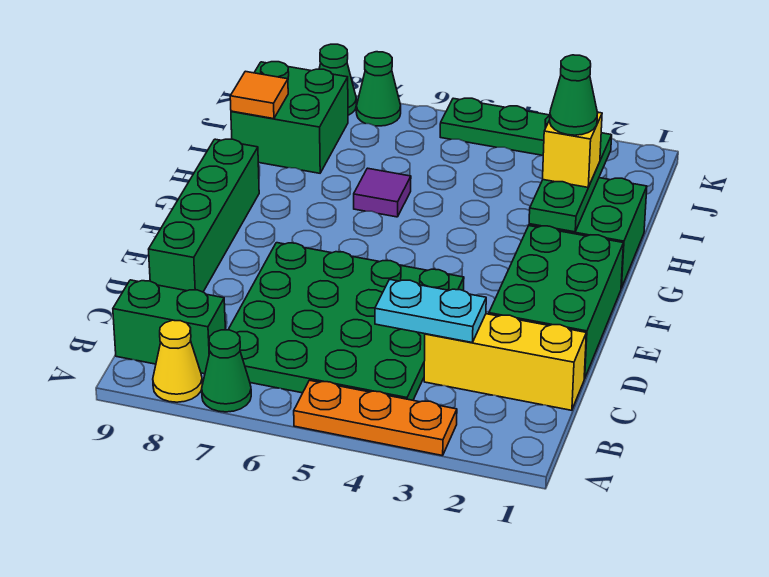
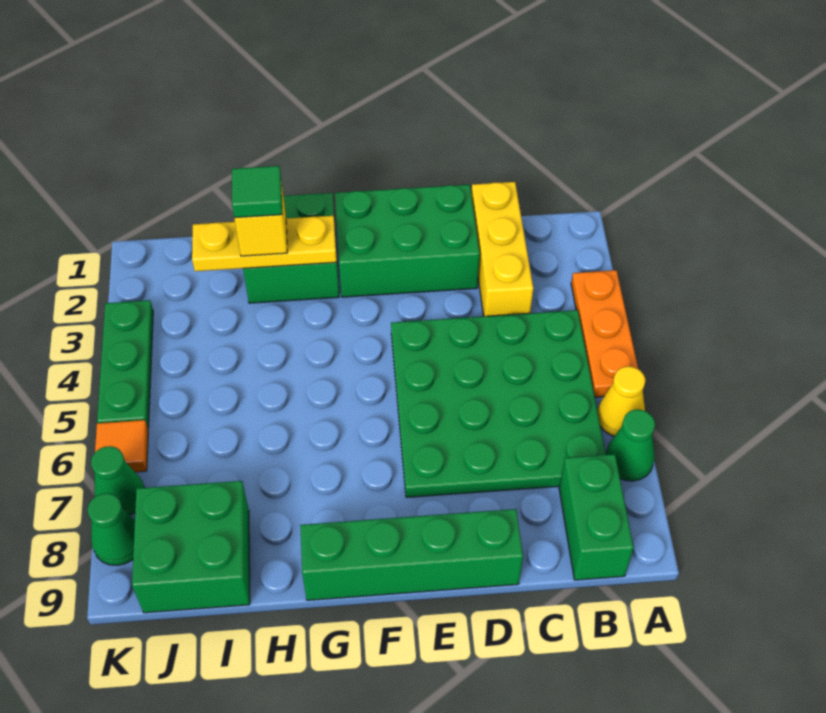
yellow cone A8 level 1 -> yellow cone A6 level 1
cyan plate C3:C4 level 2 -> none
green plate G2:I2 level 2 -> yellow plate G2:I2 level 2
green cone H2 level 4 -> green tile H2 level 4
purple tile H6 level 1 -> none
orange tile I9 level 2 -> orange tile K6 level 1

